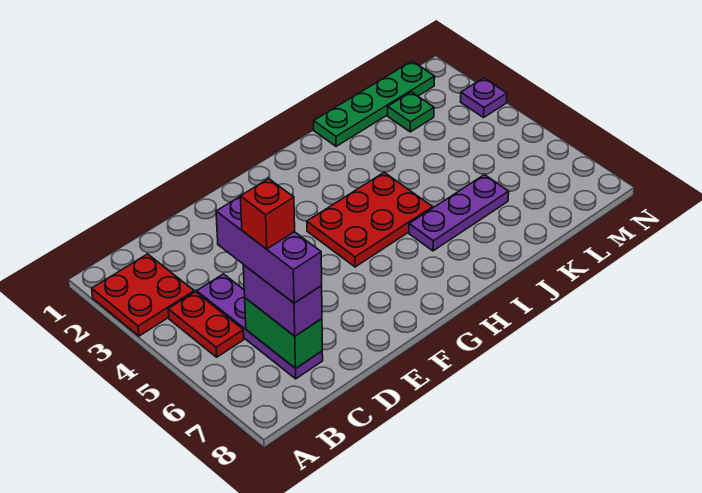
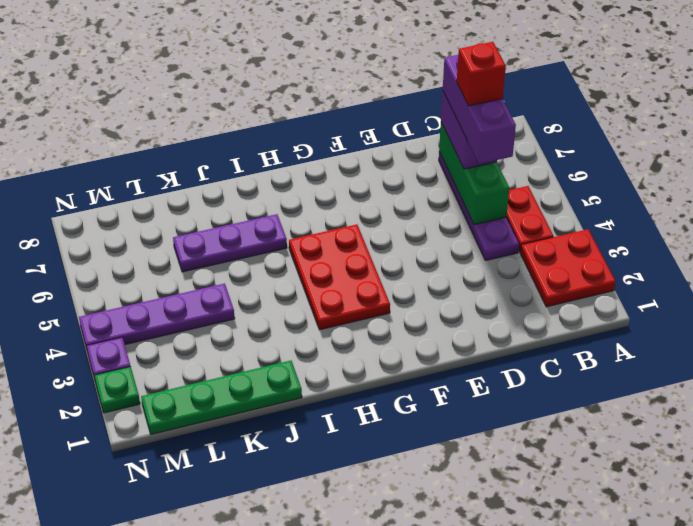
green brick C6:C7 level 2 -> green brick C5:C7 level 2
red plate G4:I5 level 1 -> red plate G3:H5 level 1
none -> purple plate K4:N4 level 1
green plate L2 level 1 -> green plate N2 level 1

